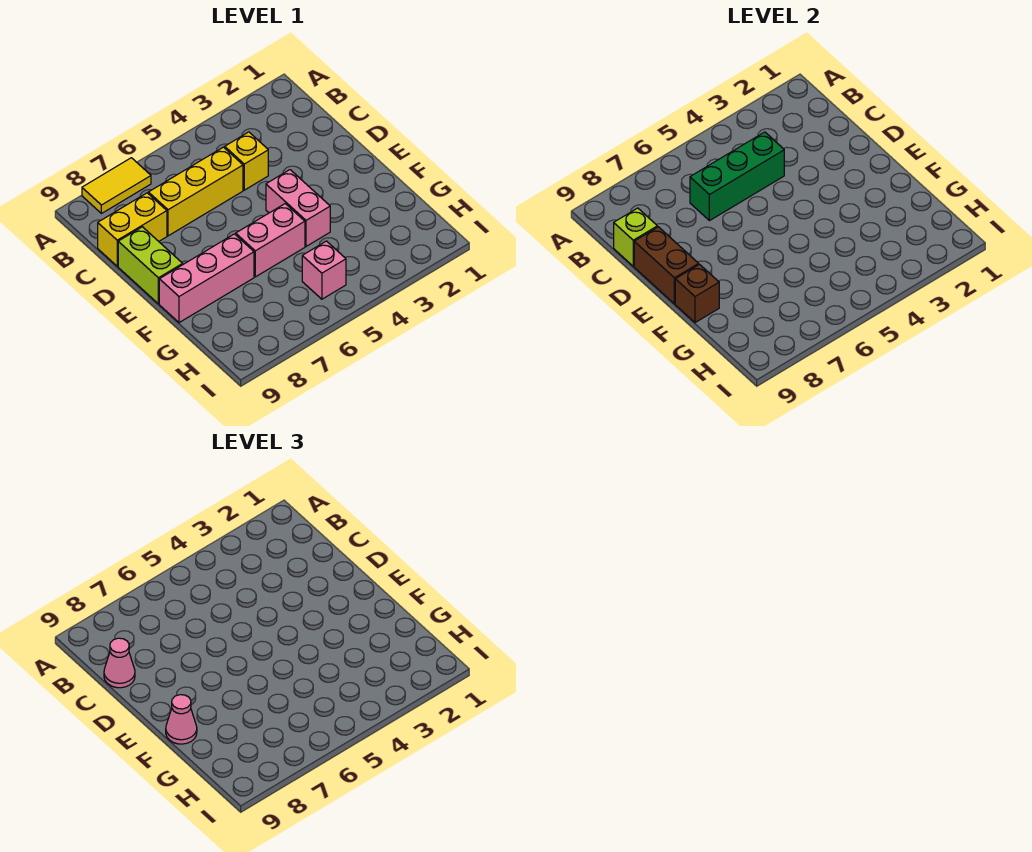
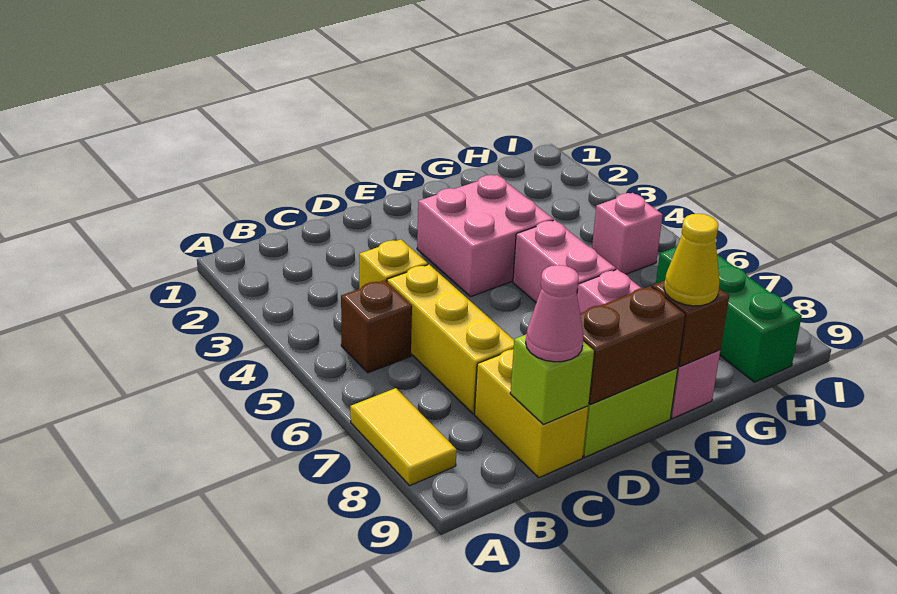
none -> brown brick B5 level 1
green brick C4:C6 level 2 -> green brick H7:H9 level 1
pink brick E4:F4 level 1 -> pink brick E3:F4 level 1
pink cone F9 level 3 -> yellow cone F9 level 3

